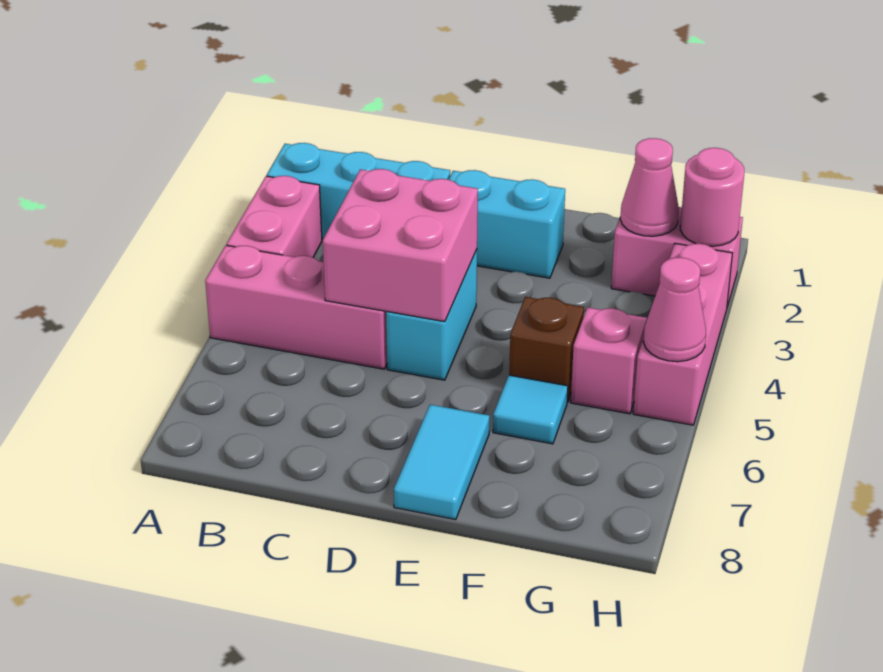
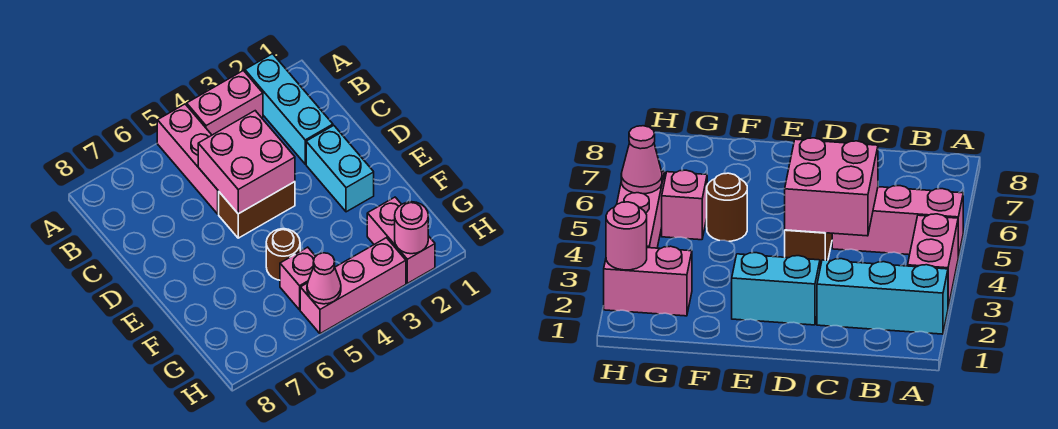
cyan brick D4:D5 level 1 -> brown brick D4:D5 level 1
cyan tile E7:E8 level 1 -> none
brown brick F5 level 1 -> brown round brick F5 level 1
cyan tile F6 level 1 -> none
pink cone G2 level 2 -> none

